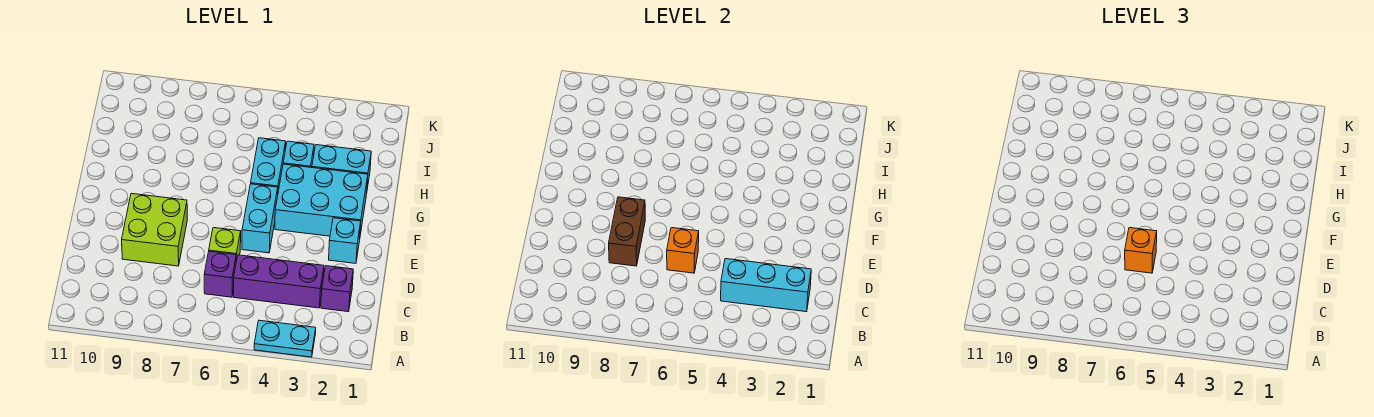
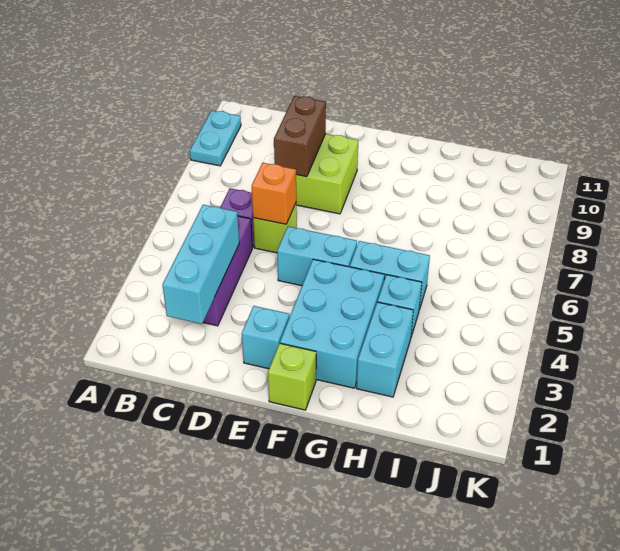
cyan plate A3:A4 level 1 -> cyan plate A9:A10 level 1
purple brick C2 level 1 -> none
orange brick D6 level 3 -> none
brown brick D8:E8 level 2 -> brown brick D8:D9 level 2
none -> lime brick F1 level 1

